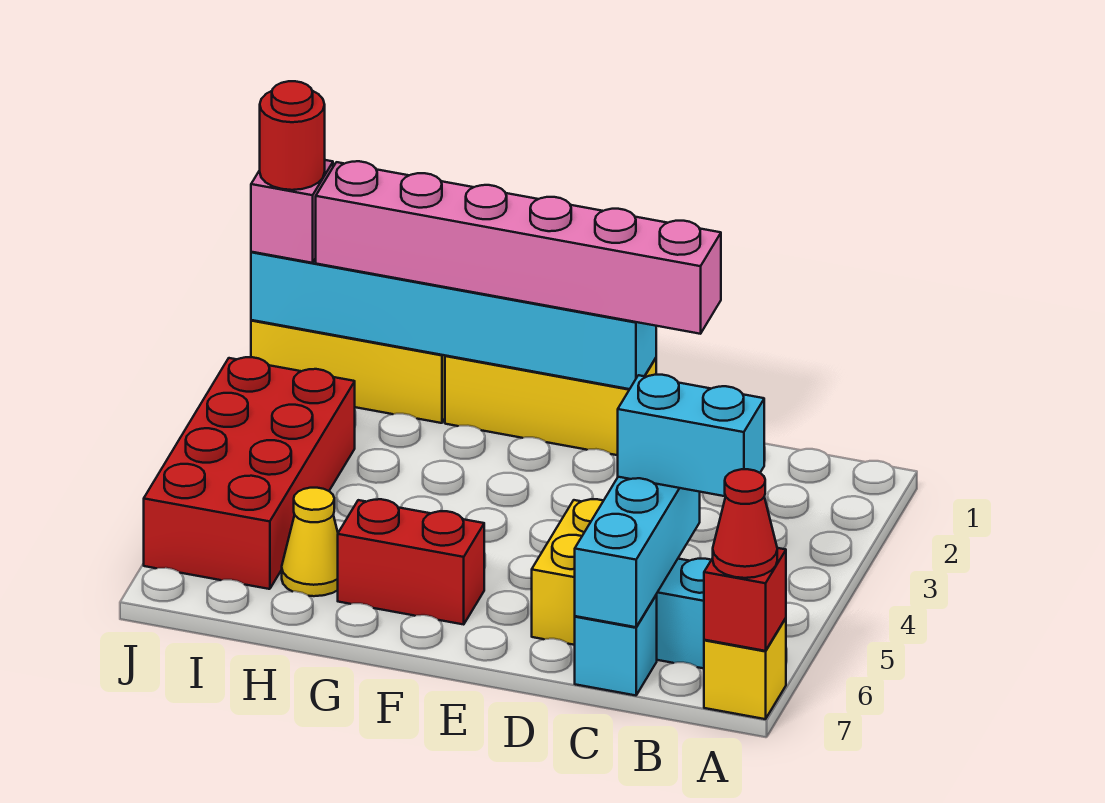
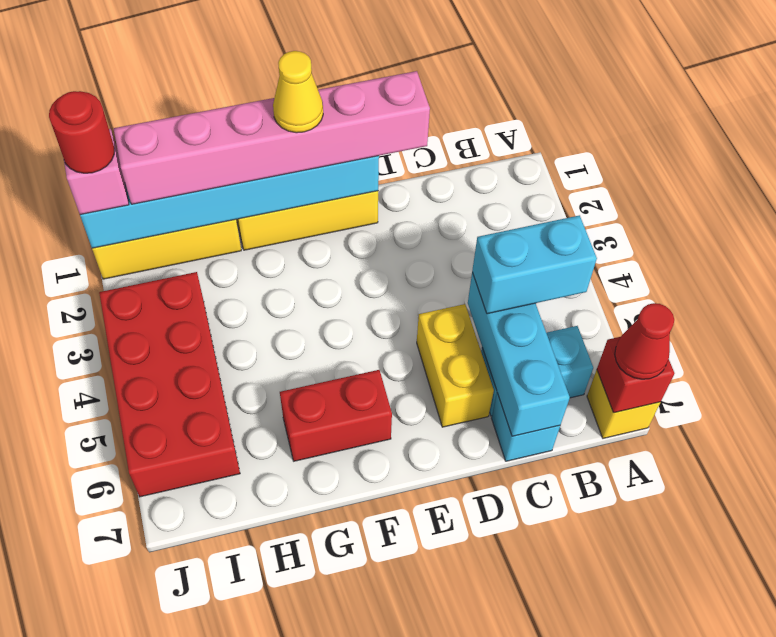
yellow cone H6 level 1 -> yellow cone F1 level 4

